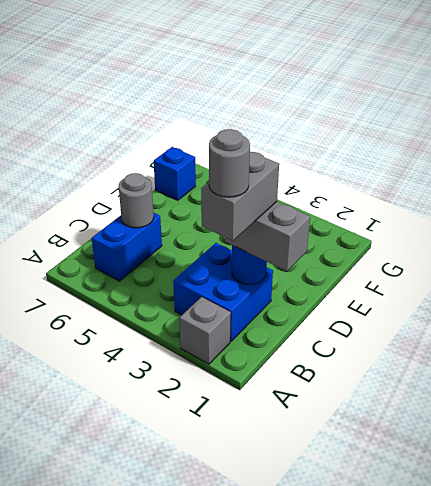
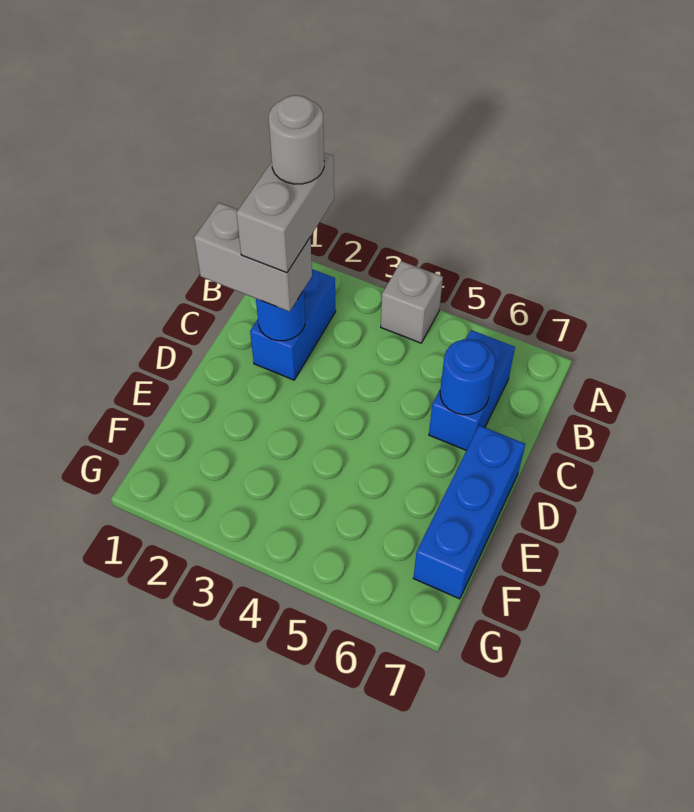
grey brick A2 level 1 -> grey brick A4 level 1
blue brick B2:C3 level 1 -> blue brick B2:C2 level 1
grey round brick C6 level 2 -> blue round brick C6 level 2
blue brick F7 level 1 -> blue brick D7:F7 level 1

